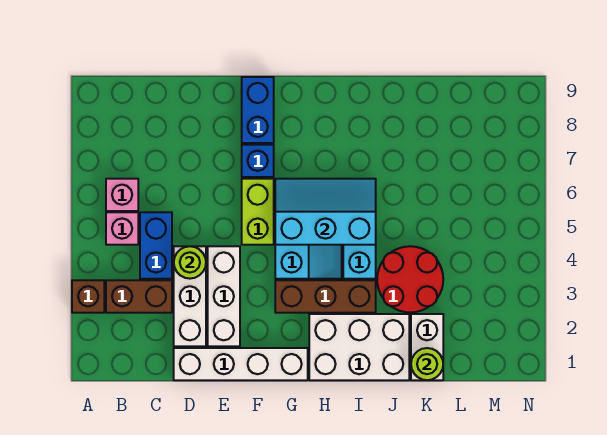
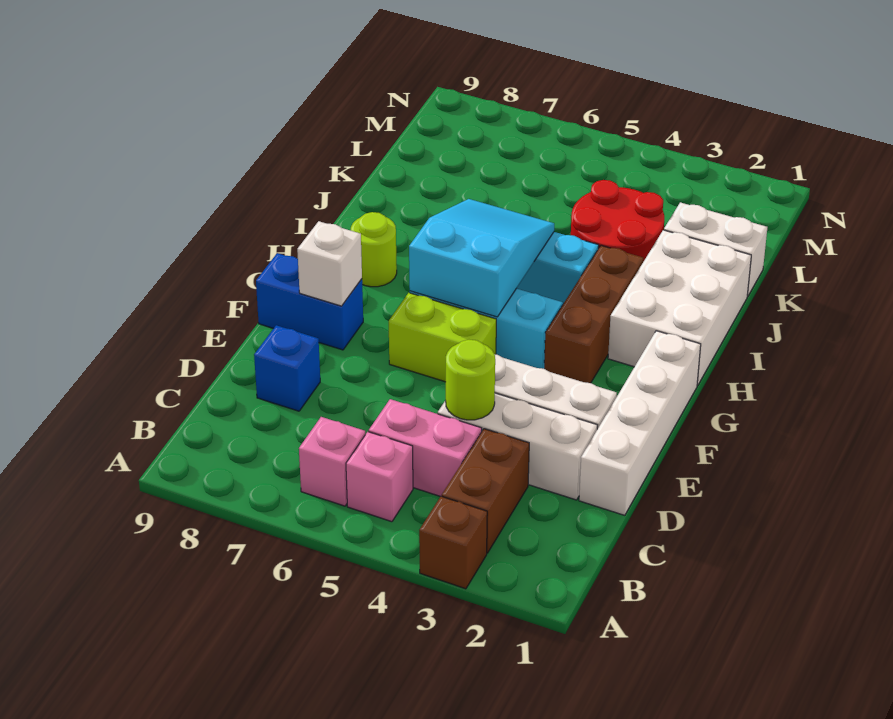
blue brick C4:C5 level 1 -> pink brick C4:C5 level 1
blue brick F7 level 1 -> blue brick D8 level 1
none -> white brick F8 level 2
cyan slope G5:I6 level 2 top 5 -> cyan slope G5:I6 level 2 top G
lime round brick K1 level 2 -> lime round brick H8 level 1

